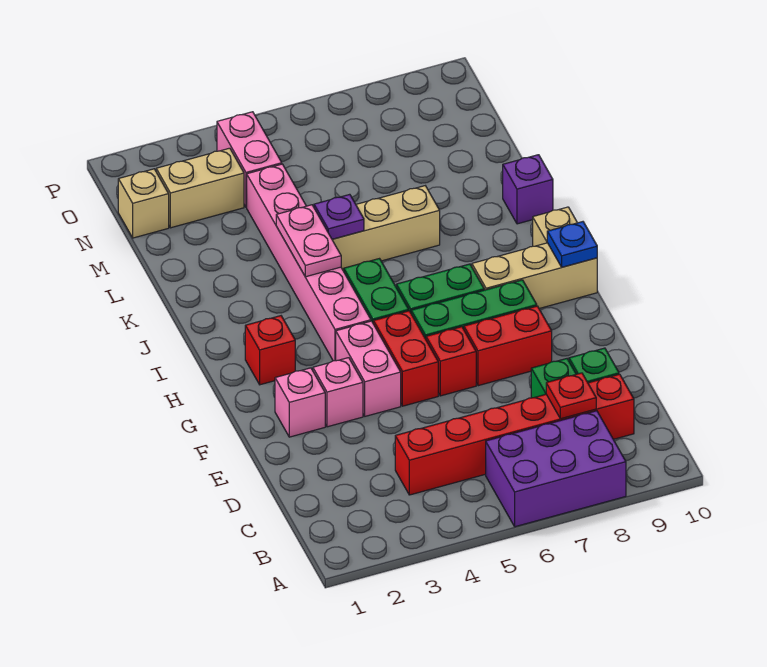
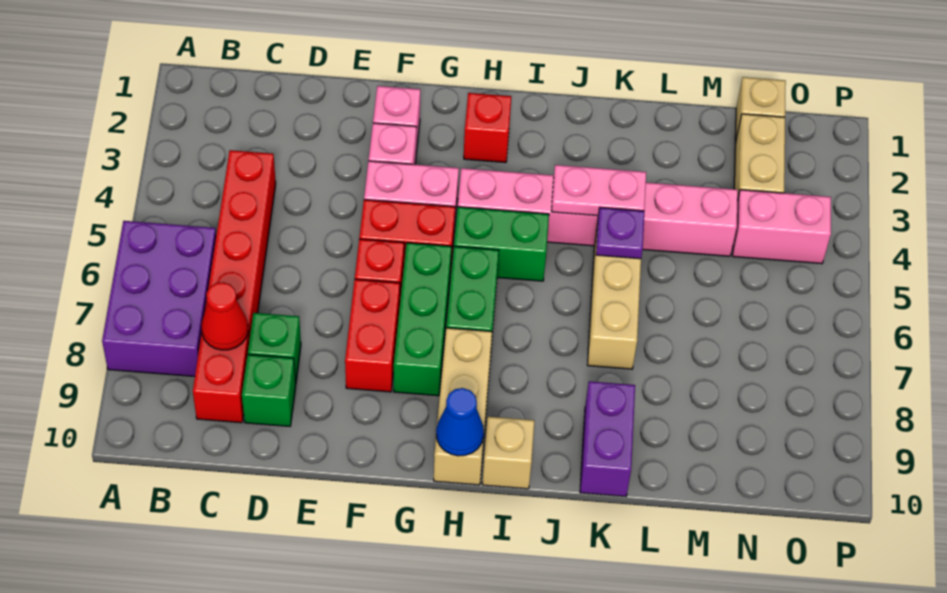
red plate C8 level 2 -> red cone C8 level 2
blue plate H10 level 2 -> blue cone H10 level 2
purple brick K10 level 1 -> purple brick K9:K10 level 1

